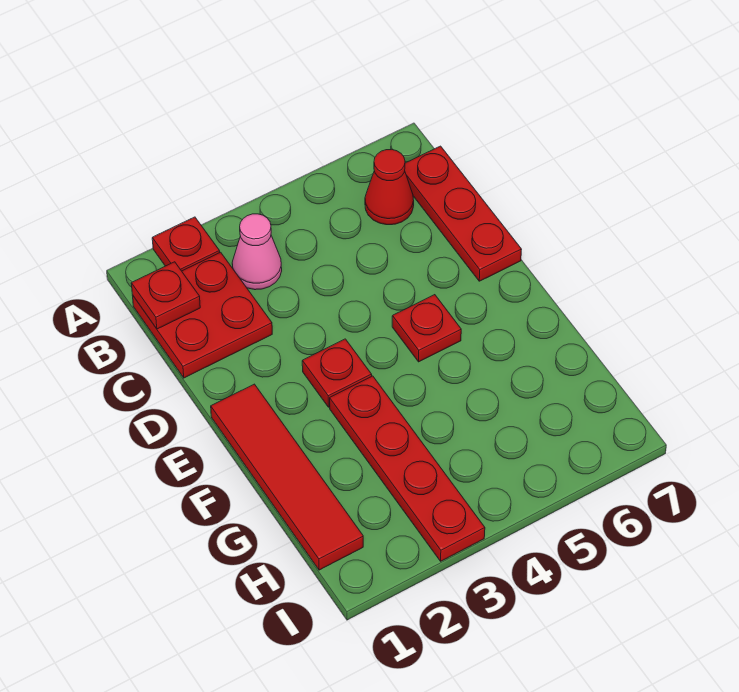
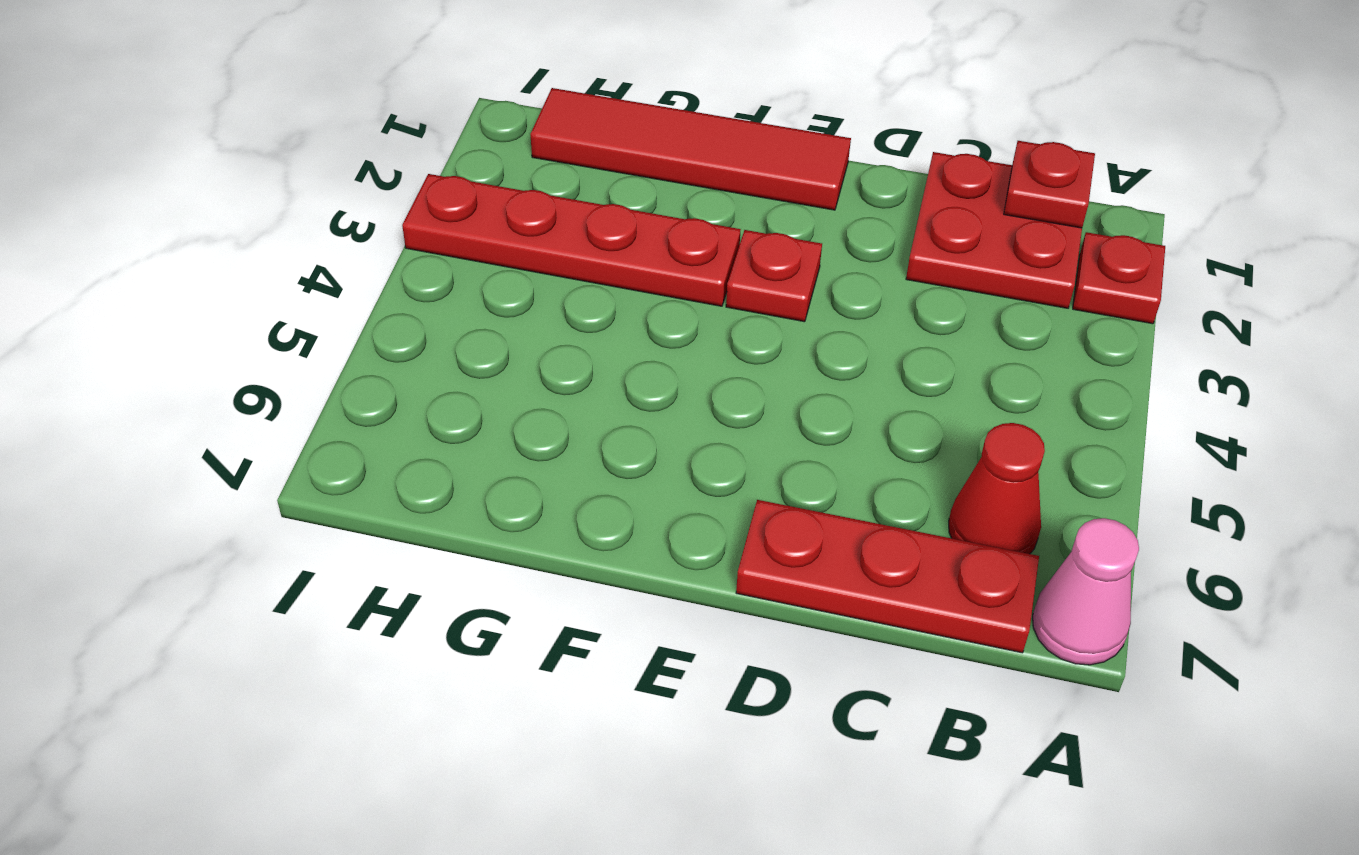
pink cone B3 level 1 -> pink cone A7 level 1
red plate E5 level 1 -> none

